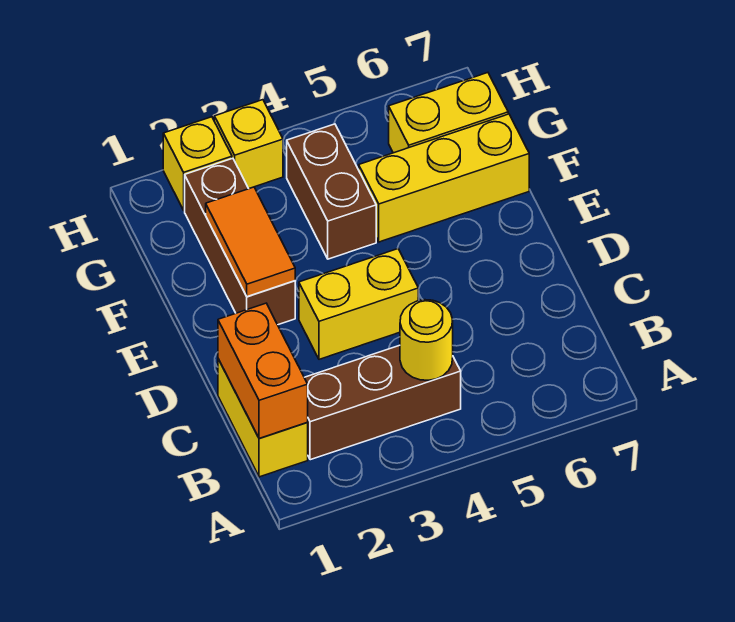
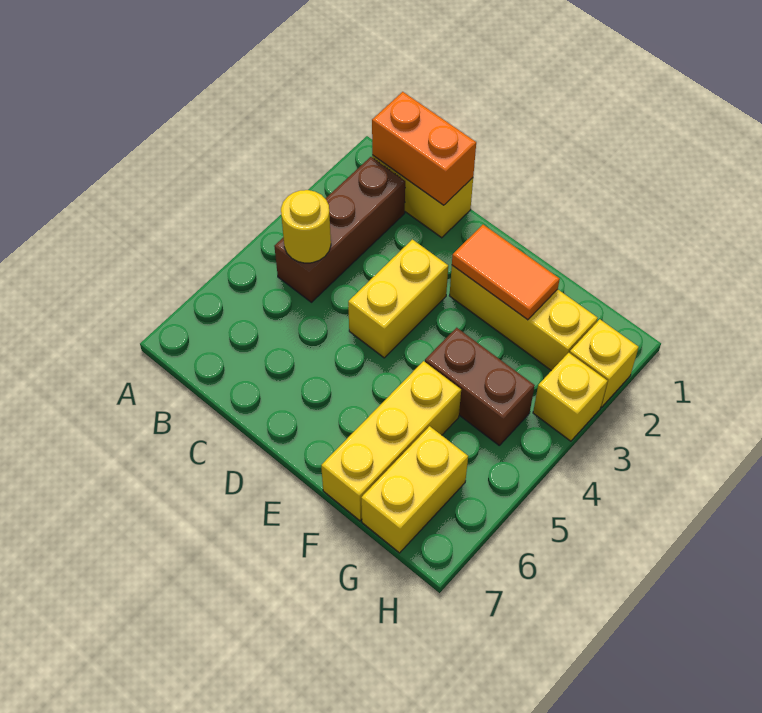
brown brick E2:G2 level 1 -> yellow brick E2:G2 level 1

